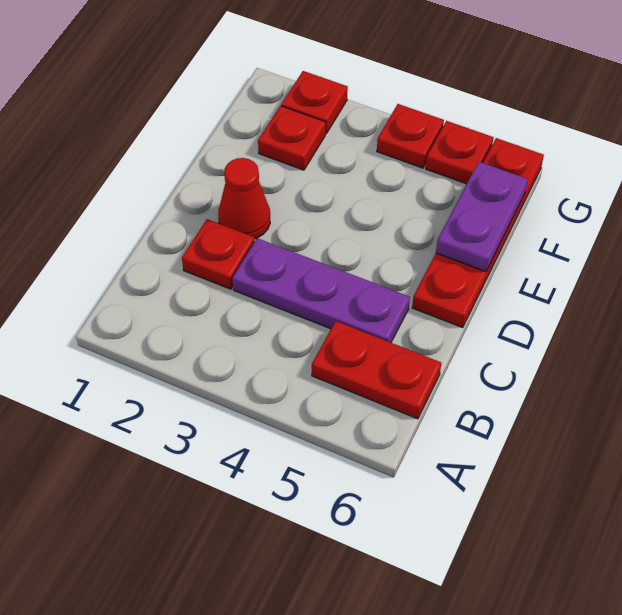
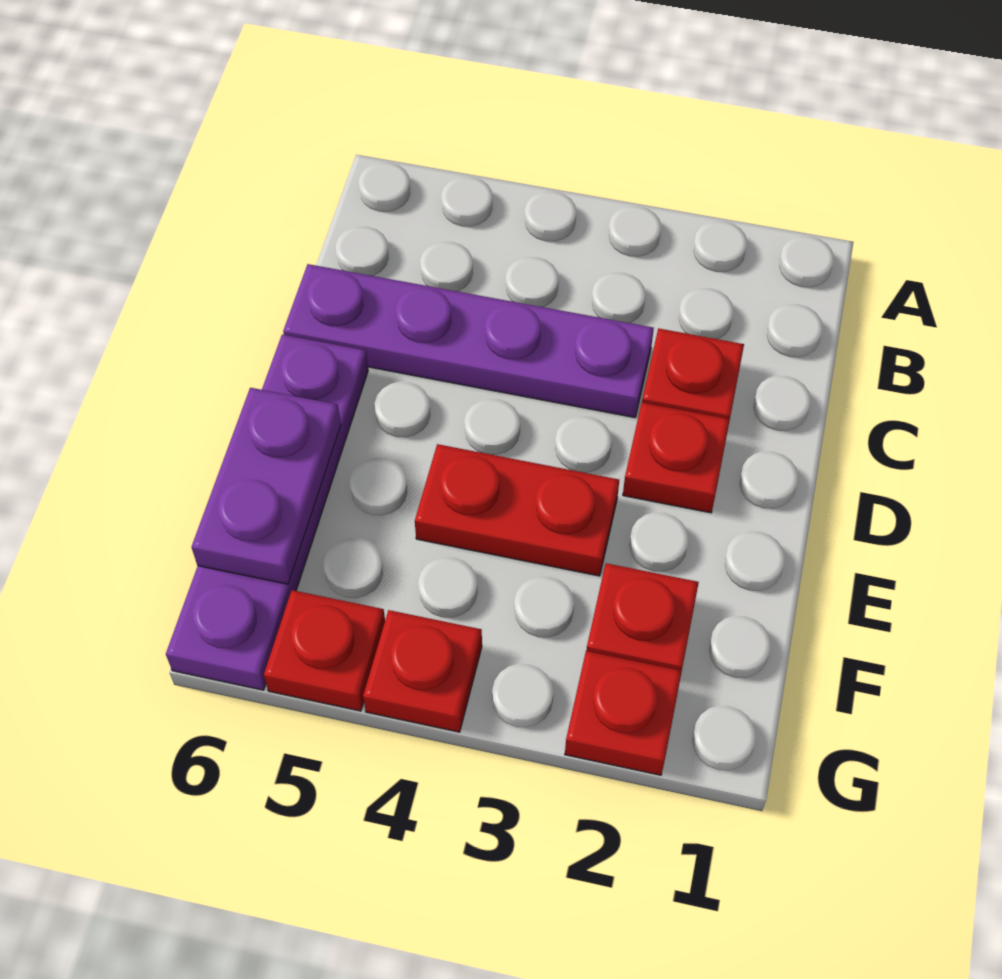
red plate B5:B6 level 1 -> red plate E3:E4 level 1
purple plate C3:C5 level 1 -> purple plate C3:C6 level 1
red cone D2 level 1 -> red plate D2 level 1
red plate D6:G6 level 1 -> purple plate D6:G6 level 1

